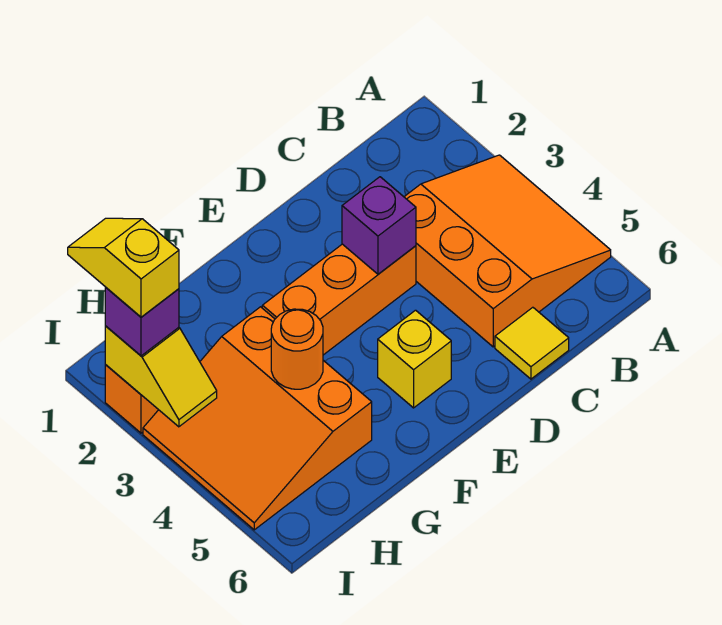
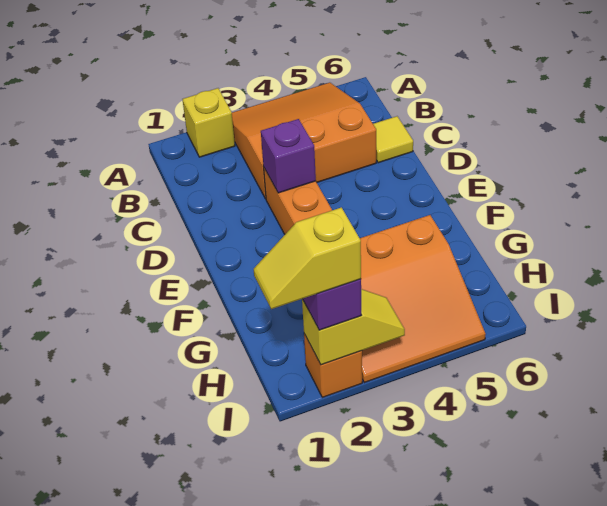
yellow brick E5 level 1 -> yellow brick A2 level 1
orange round brick G4 level 2 -> none

